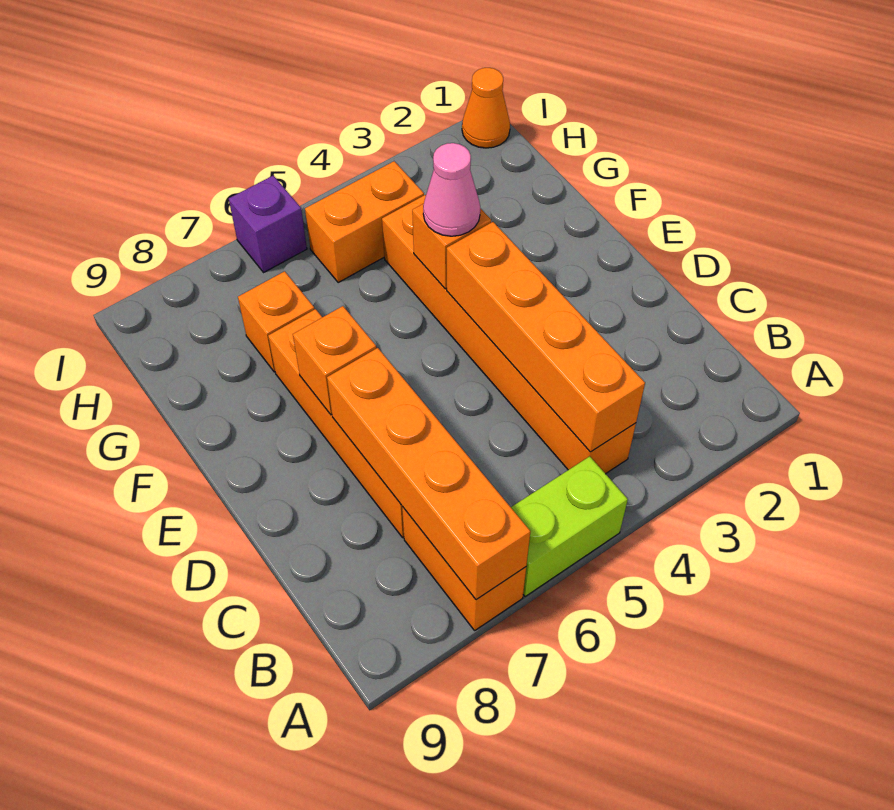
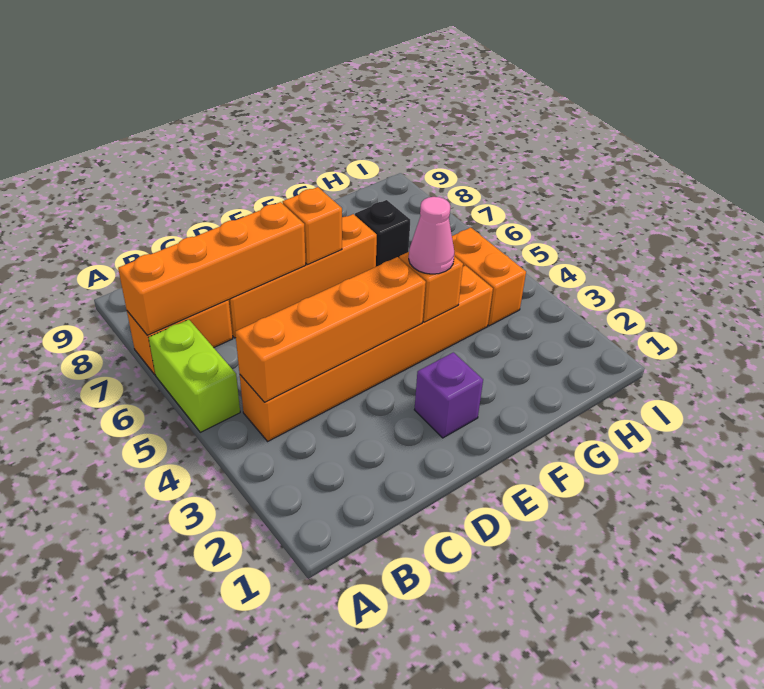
orange brick G7 level 1 -> black brick G7 level 1
orange cone I1 level 1 -> none
purple brick I6 level 1 -> purple brick E2 level 1

